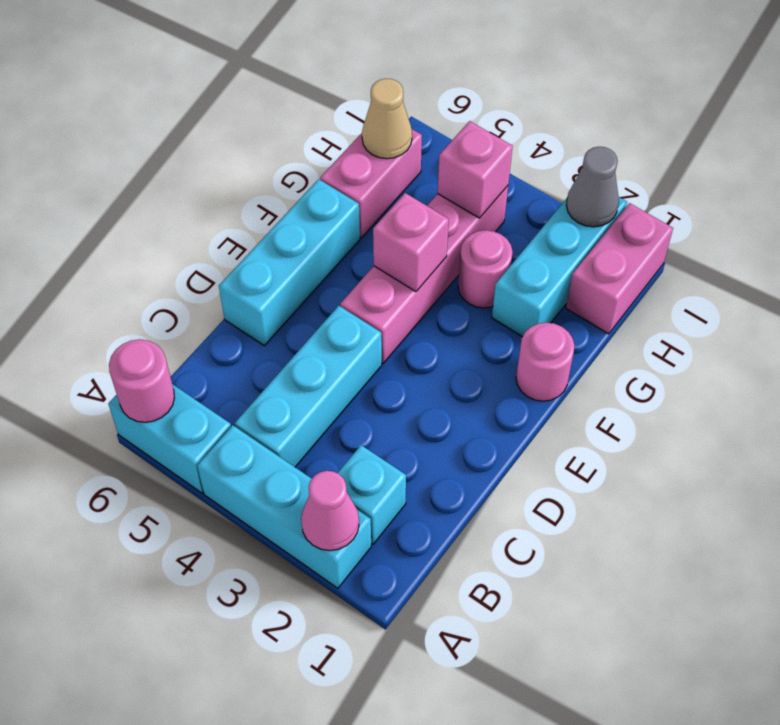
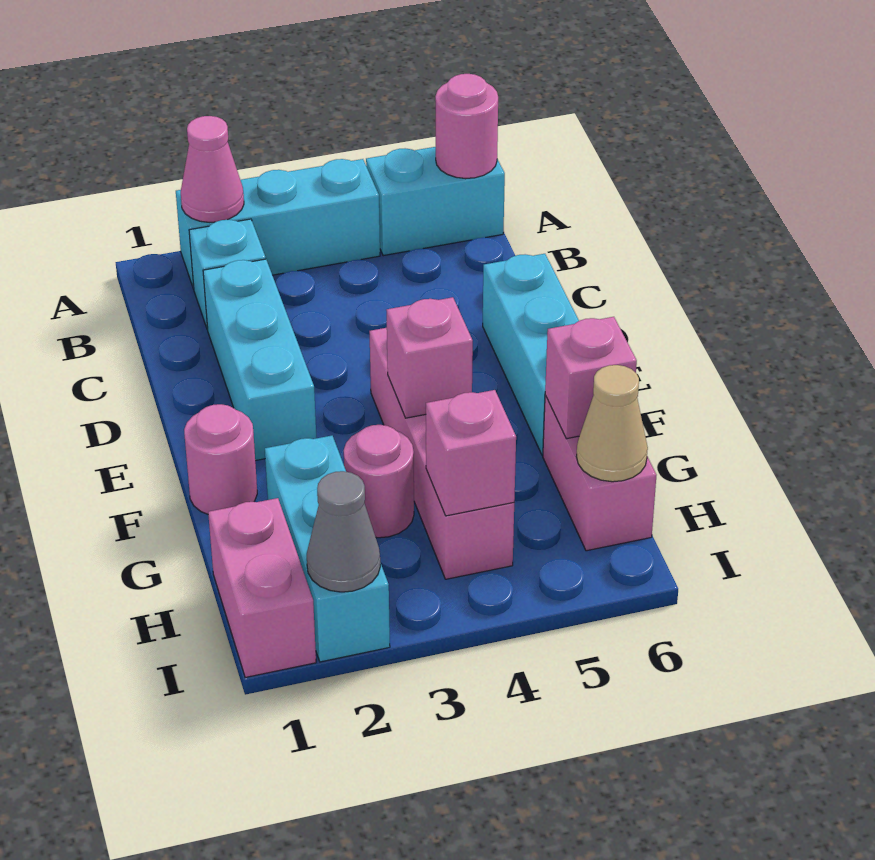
cyan brick B4:D4 level 1 -> cyan brick C2:E2 level 1
none -> pink brick G6 level 2

